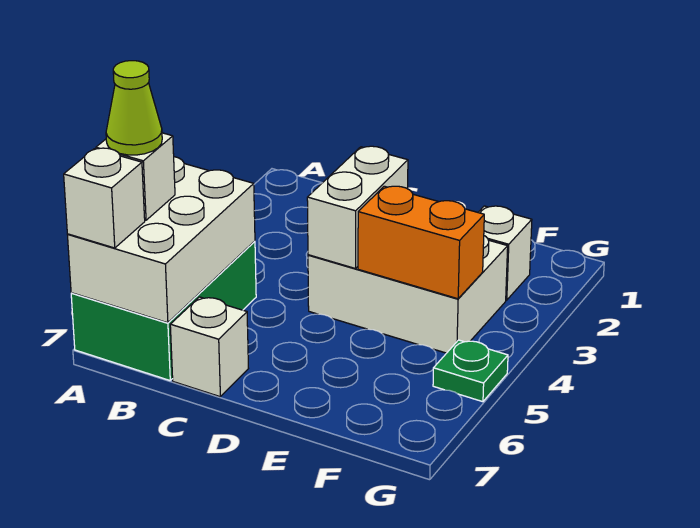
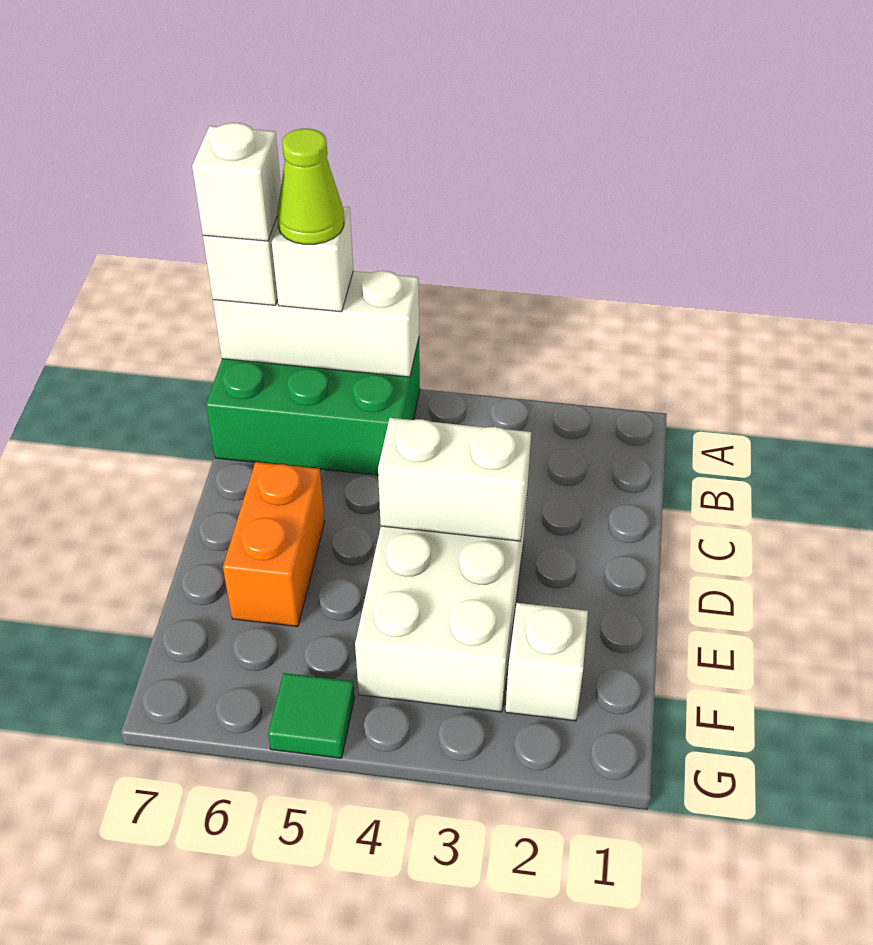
white brick A5:B7 level 2 -> white brick A5:A7 level 2
white brick C7 level 1 -> white brick A7 level 4
orange brick E4:F4 level 2 -> orange brick D6:E6 level 1
green plate G5 level 1 -> green tile G5 level 1

